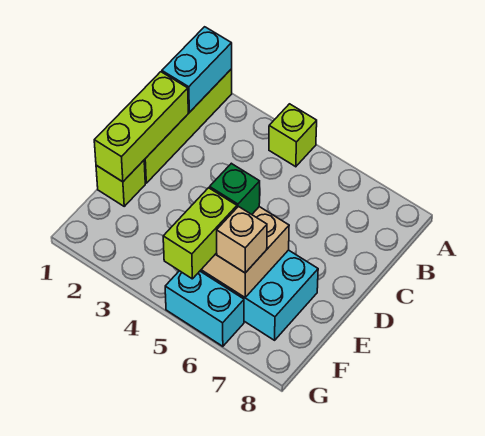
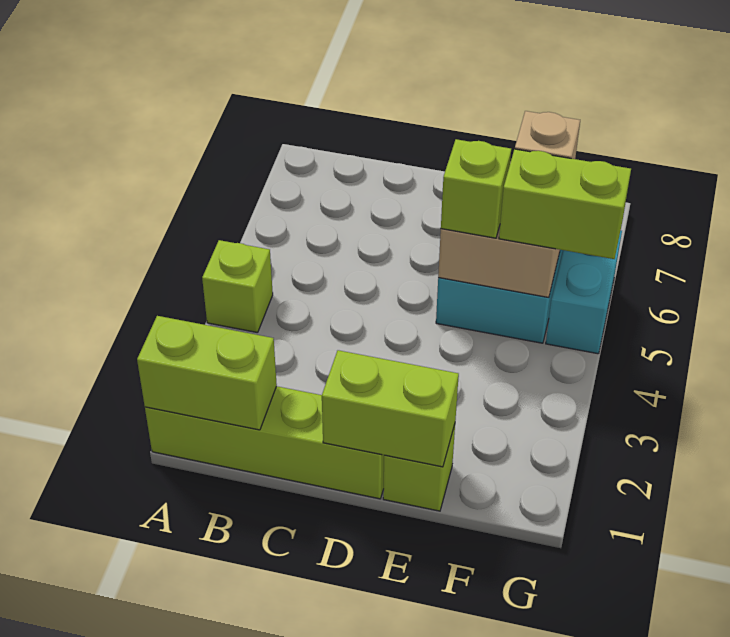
cyan brick A1:B1 level 2 -> lime brick A1:B1 level 2
lime brick C1:E1 level 2 -> lime brick D1:E1 level 2
green brick E5 level 3 -> lime brick E5 level 3

